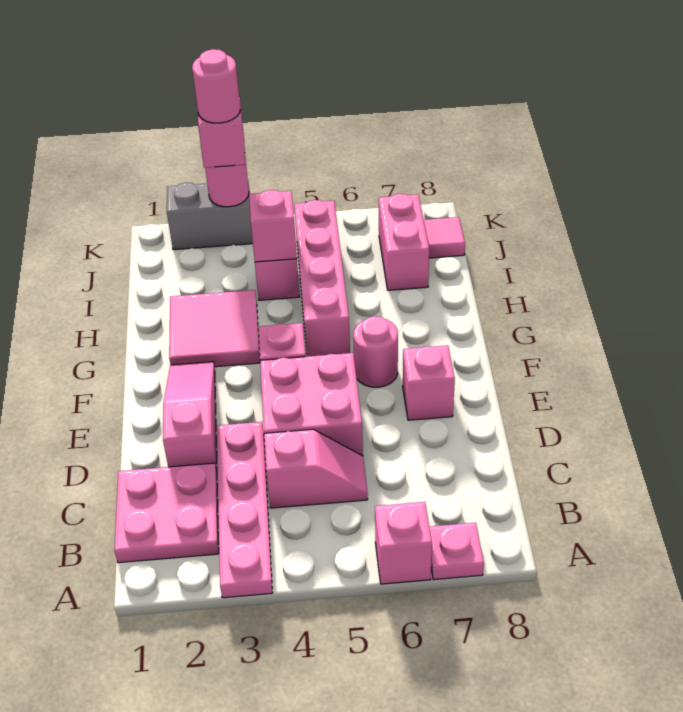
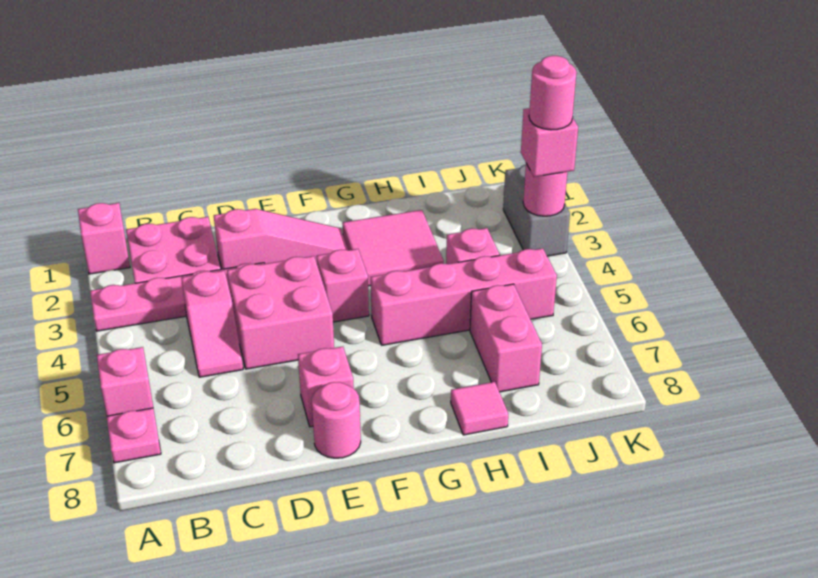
pink round brick F6 level 1 -> pink round brick E8 level 1
pink brick I4 level 2 -> pink brick A1 level 1
pink brick I7:J7 level 1 -> pink brick I6:I7 level 1
pink tile J8 level 1 -> pink tile H8 level 1

